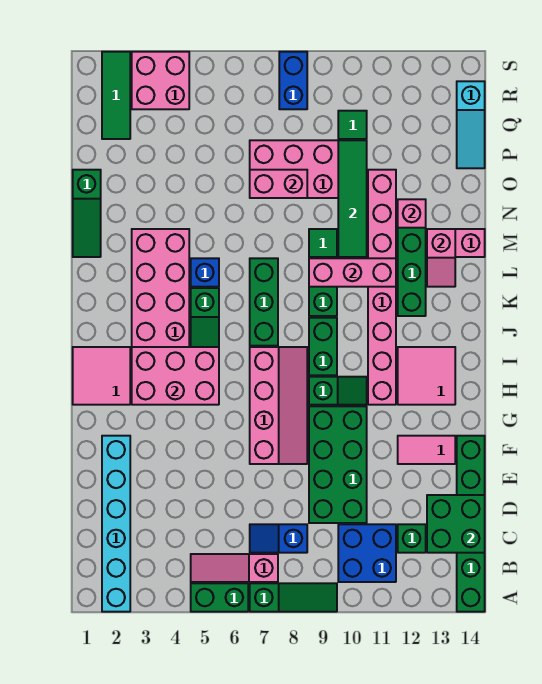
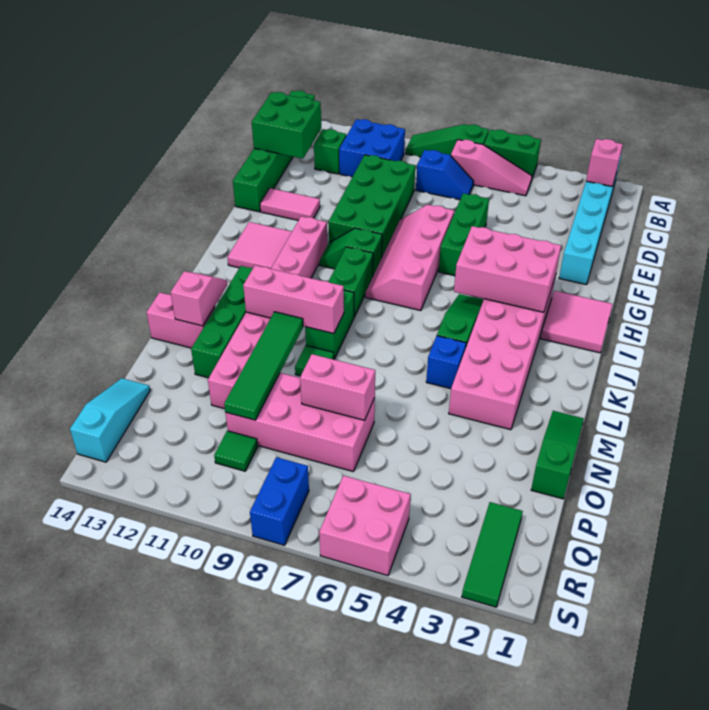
green brick J7:L7 level 1 -> green brick E6:G6 level 1
pink brick N12 level 2 -> pink brick B2 level 2
pink brick R3:S4 level 1 -> pink brick R5:S6 level 1

